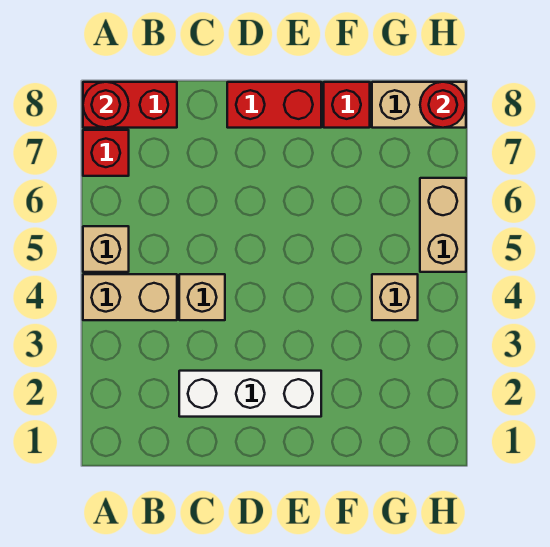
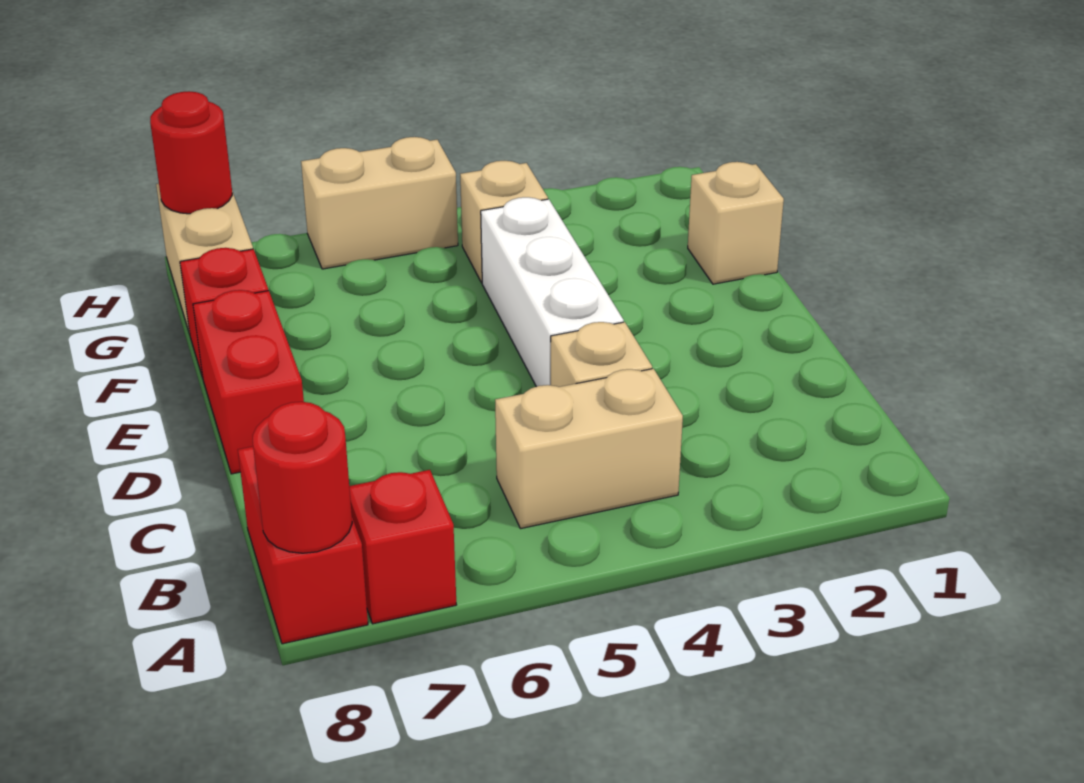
tan brick A4:B4 level 1 -> tan brick B4:B5 level 1
tan brick A5 level 1 -> tan brick F1 level 1
white brick C2:E2 level 1 -> white brick D4:F4 level 1

